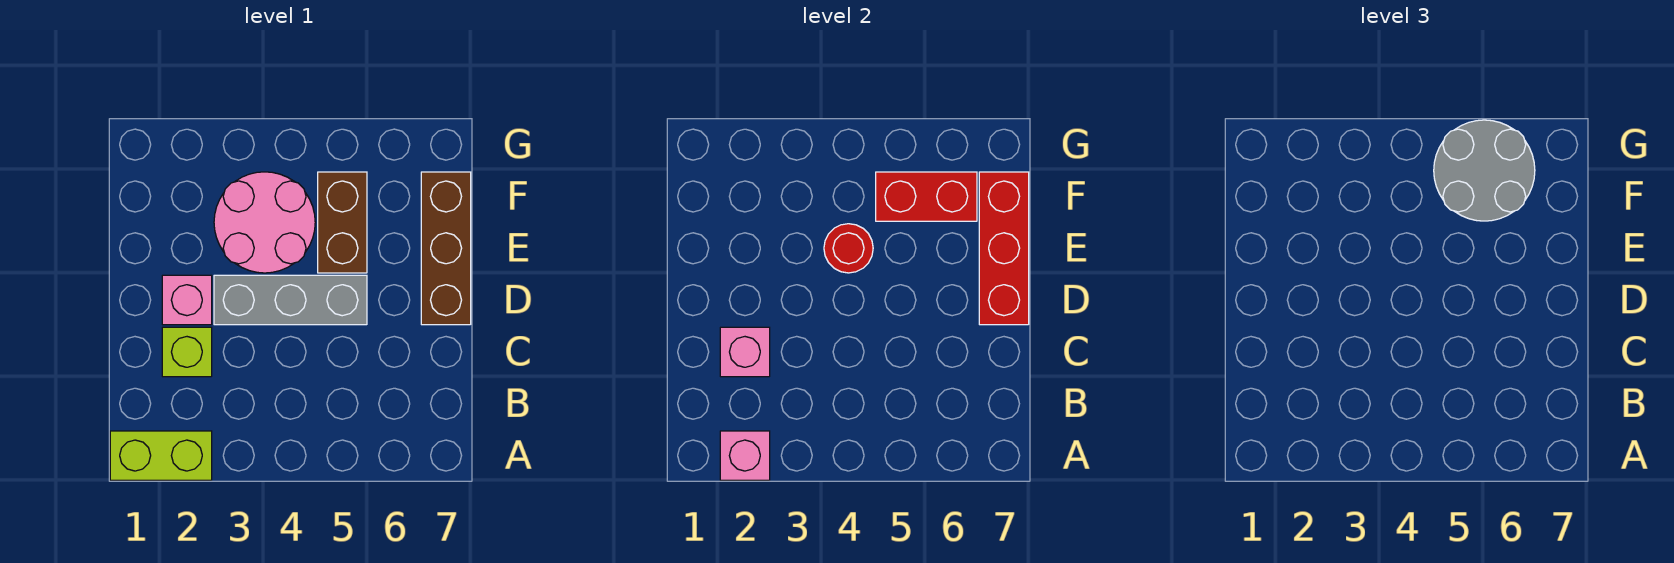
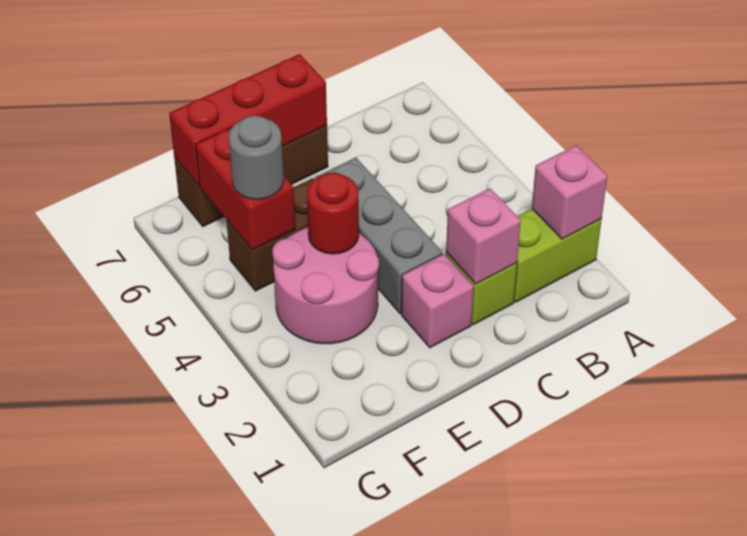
lime brick A1:A2 level 1 -> lime brick A2:B2 level 1
grey round brick F5:G6 level 3 -> grey round brick F5 level 3

